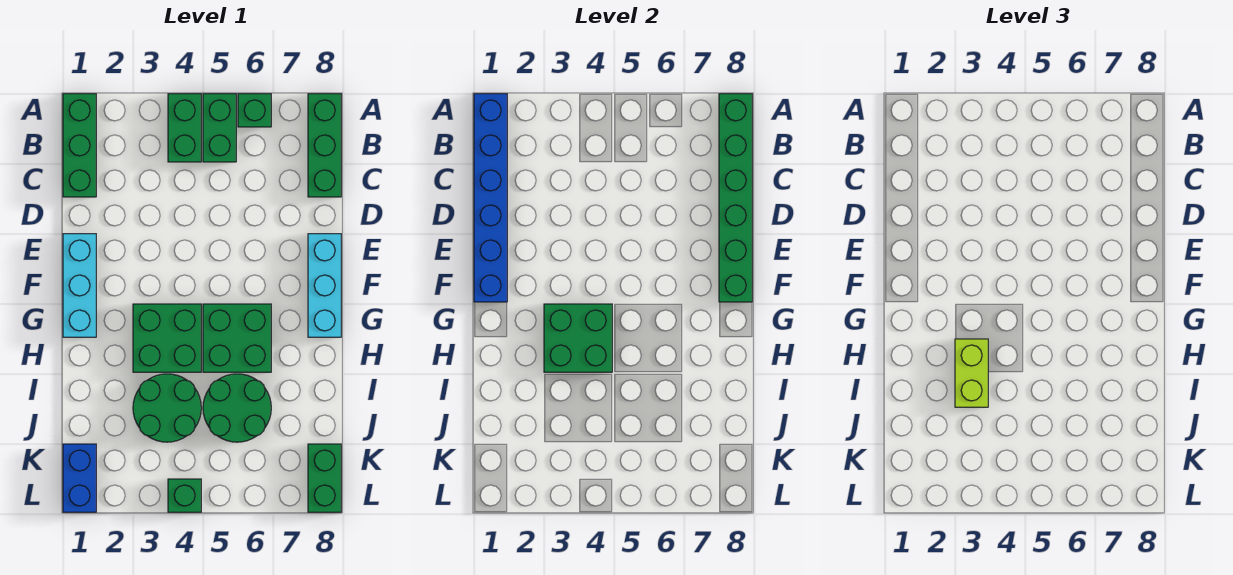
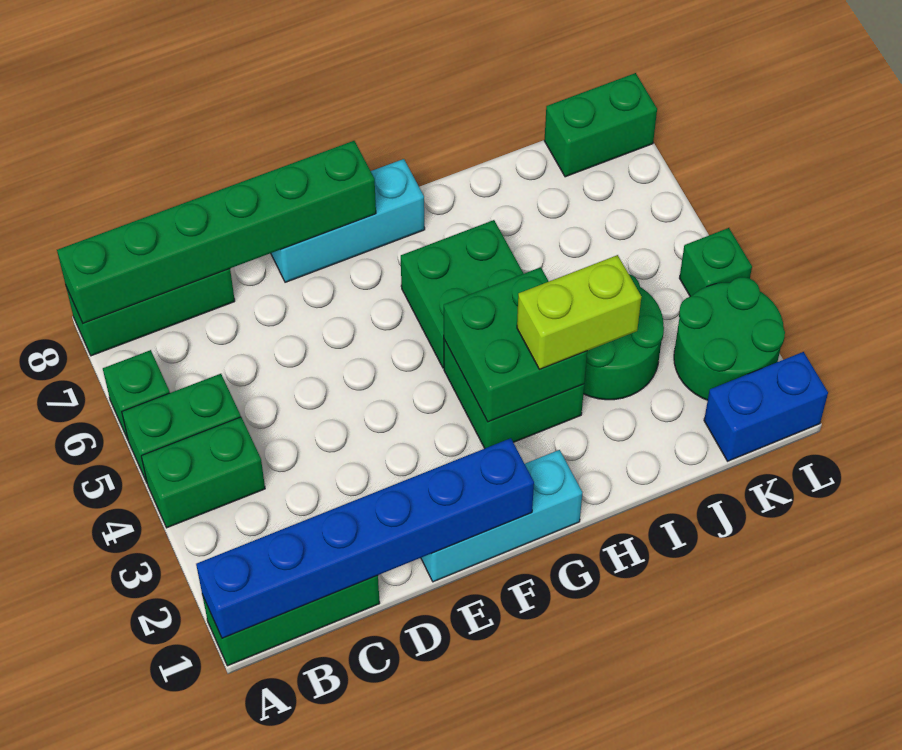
green round brick I5:J6 level 1 -> green round brick K2:L3 level 1

